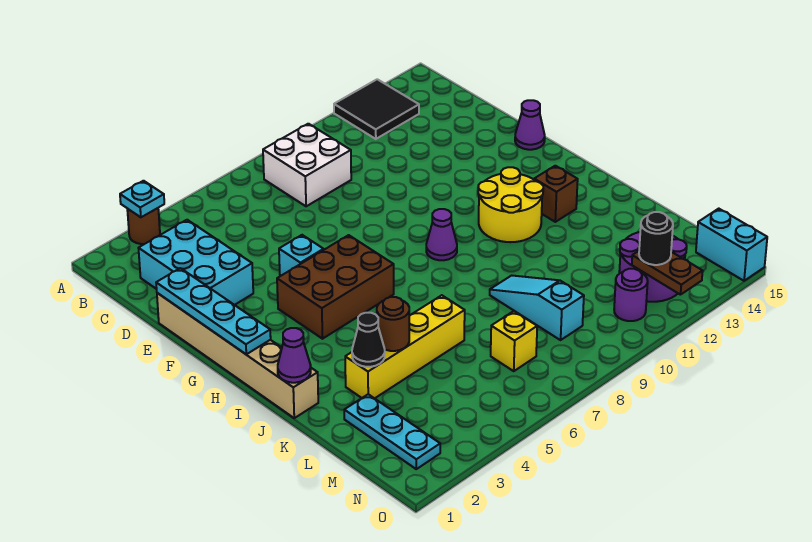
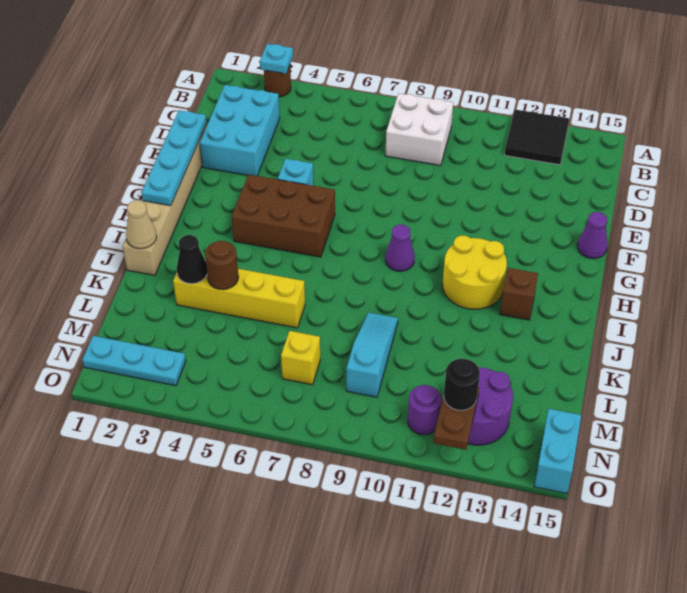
purple cone J1 level 2 -> tan cone J1 level 2
cyan plate L2:N2 level 1 -> cyan plate N1:N3 level 1

